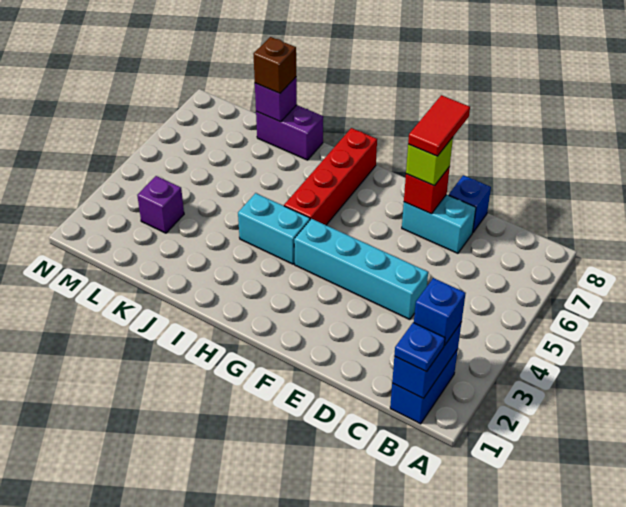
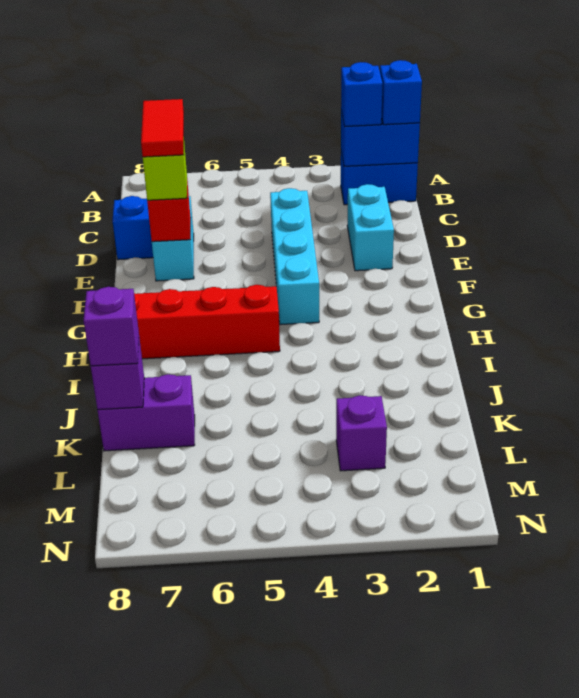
blue plate B1 level 3 -> blue brick B1 level 3
red tile E7:E8 level 4 -> red tile D7:E7 level 4
cyan brick H4:I4 level 1 -> cyan brick D2:E2 level 1
purple brick J8:K8 level 1 -> purple brick K7:K8 level 1
brown brick K8 level 3 -> purple brick K8 level 3

